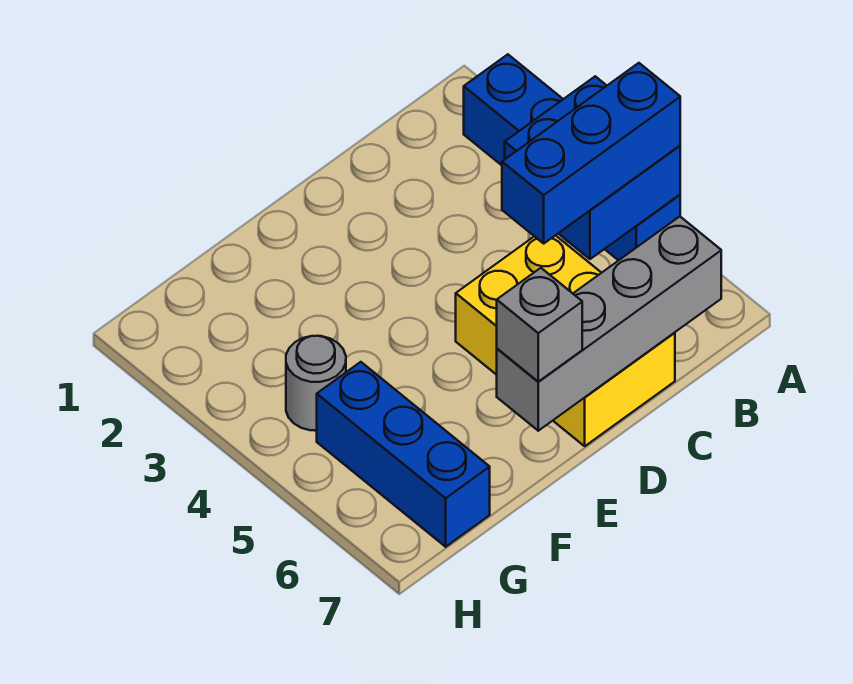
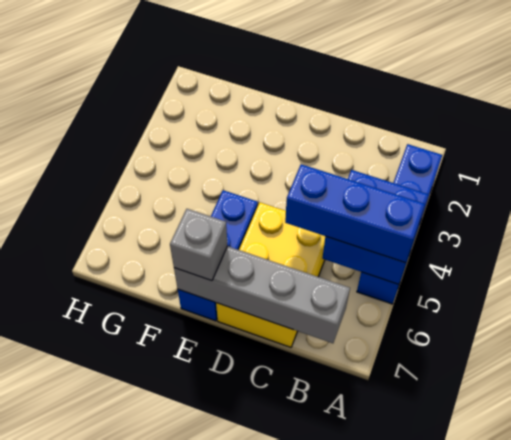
grey round brick G4 level 1 -> none
blue brick G5:G7 level 1 -> blue brick E5:E7 level 1

